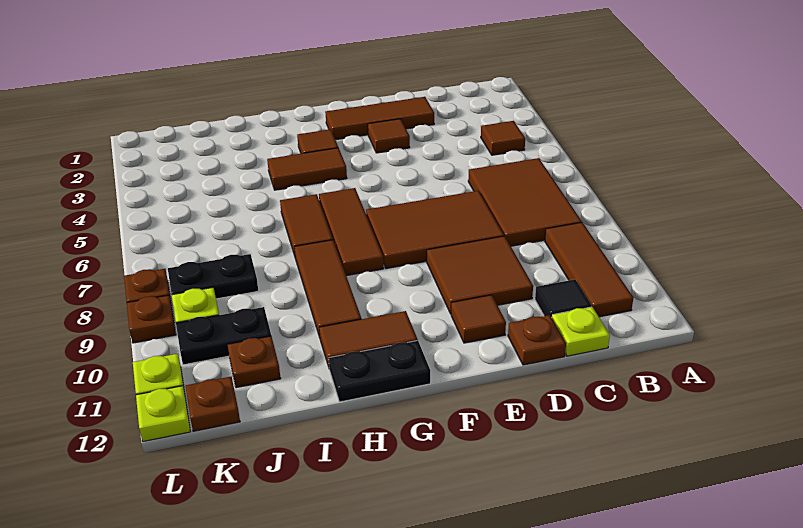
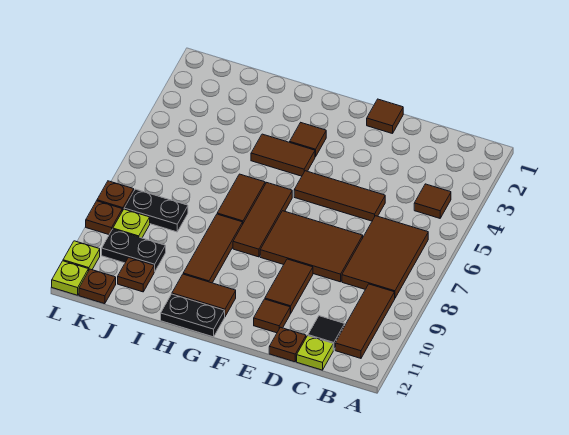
brown tile D2:F2 level 1 -> brown tile D5:F5 level 1
brown tile D9:E10 level 1 -> brown tile E9:E10 level 1
brown tile E3 level 1 -> brown tile E1 level 1

